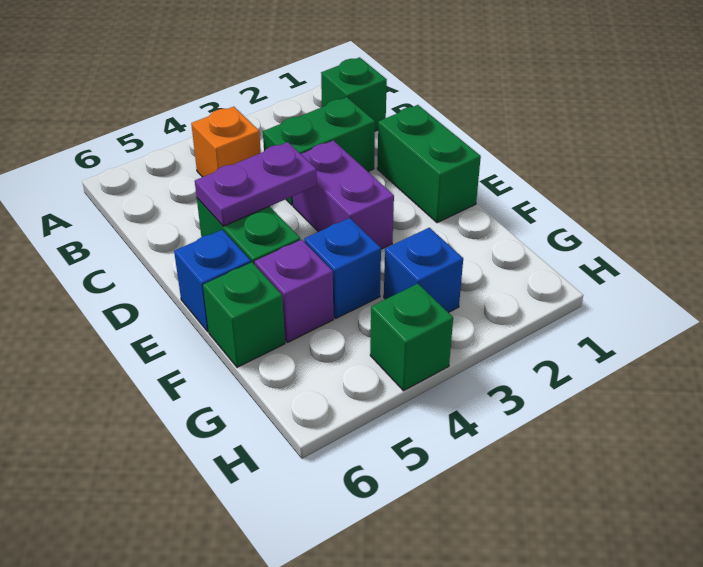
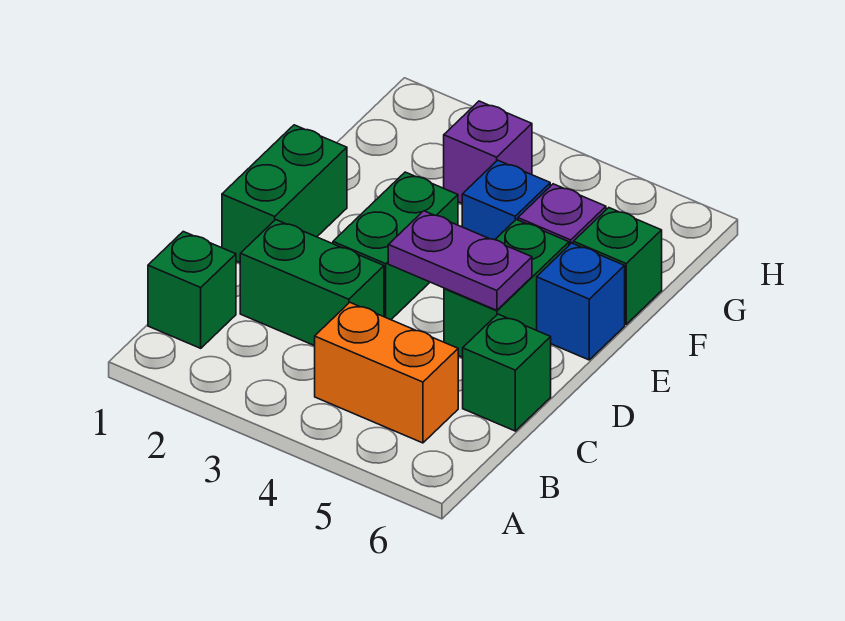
orange brick B4 level 1 -> orange brick B4:B5 level 1
purple brick D3:E3 level 1 -> green brick D3:E3 level 1
blue brick G3 level 1 -> purple brick G3 level 1
green brick H4 level 1 -> green brick C6 level 1

